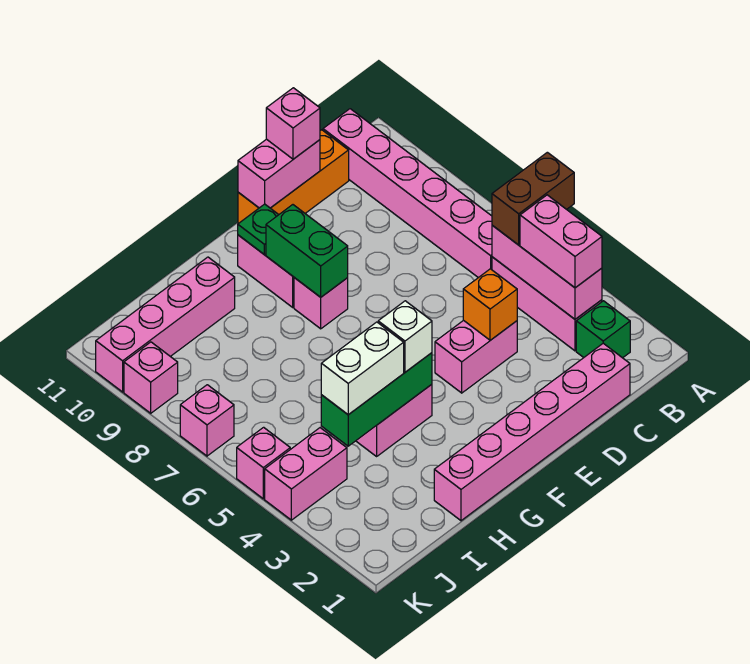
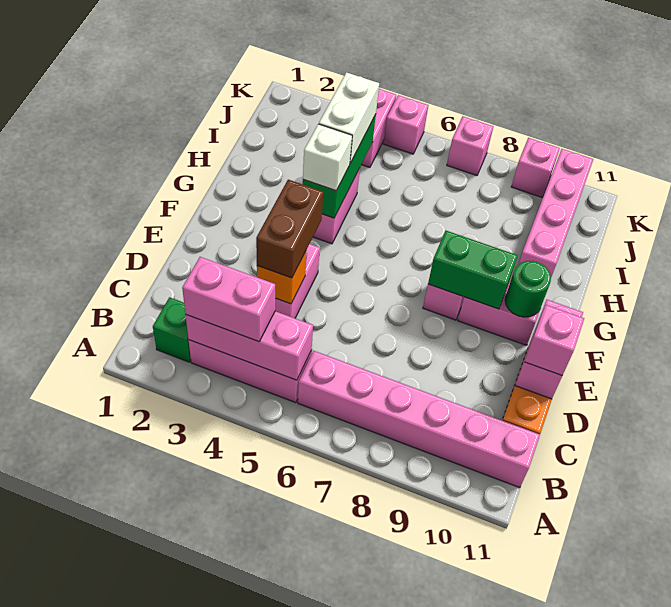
brown brick A5:B5 level 3 -> brown brick D4:E4 level 3
pink brick C1:H1 level 1 -> none
green plate F10 level 2 -> green round brick F10 level 2

